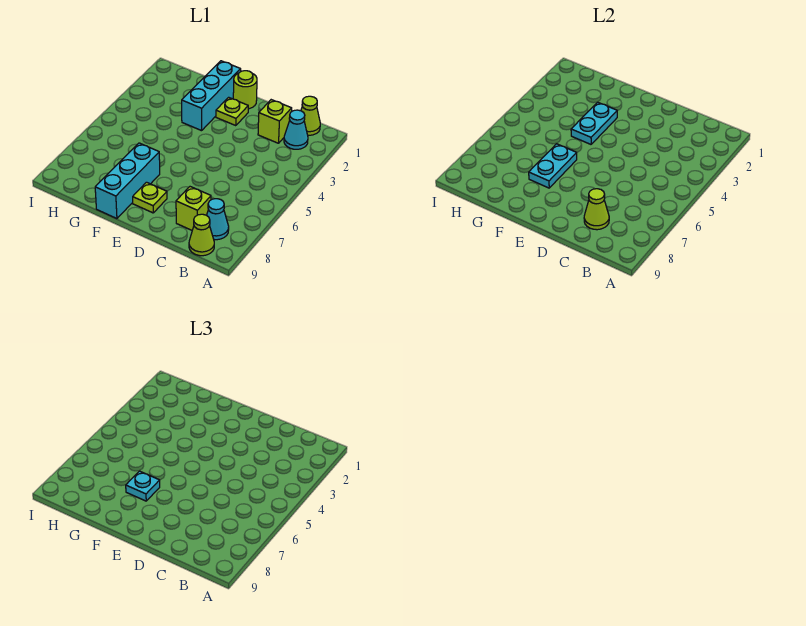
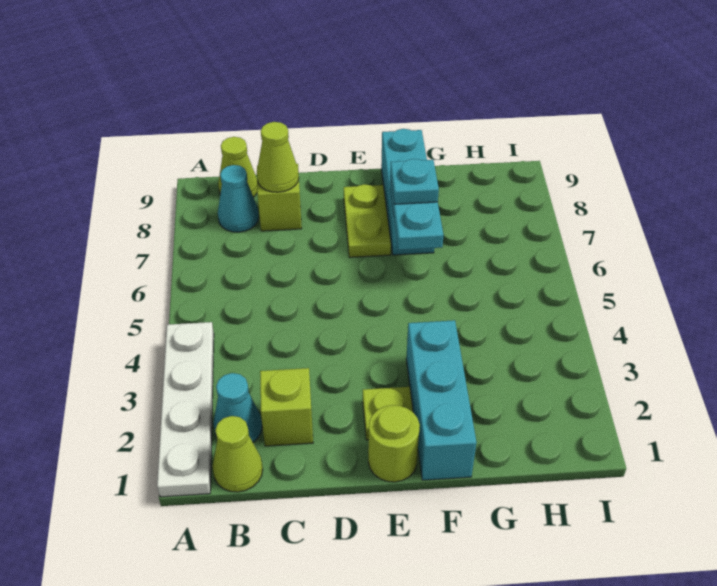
none -> white plate A1:A4 level 1
lime plate E8 level 1 -> lime plate E7:E8 level 1
cyan plate F3:F4 level 2 -> none

